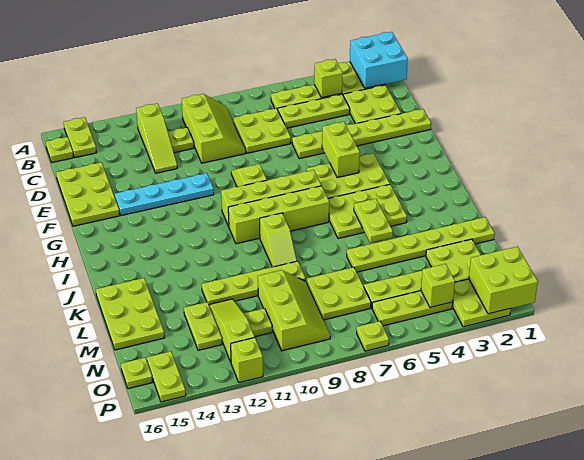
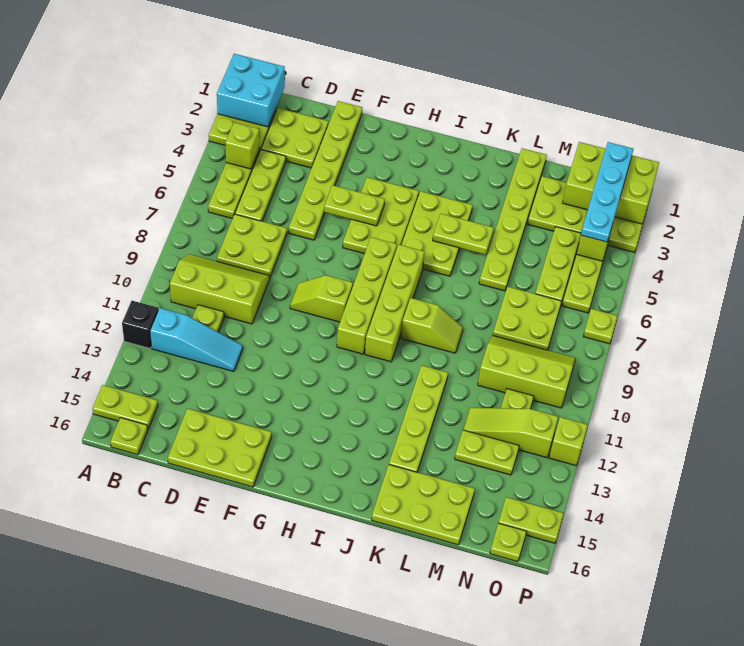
none -> black brick A12 level 1
lime slope B12:D12 level 1 top B -> cyan slope B12:D12 level 1 top B
lime brick F5:G5 level 2 -> lime plate F5:G5 level 2
cyan plate F11:F14 level 1 -> cyan plate O1:O4 level 3
lime plate L9:L12 level 1 -> lime plate K11:K14 level 1
lime brick O1:P2 level 2 -> lime brick N1:P2 level 2

